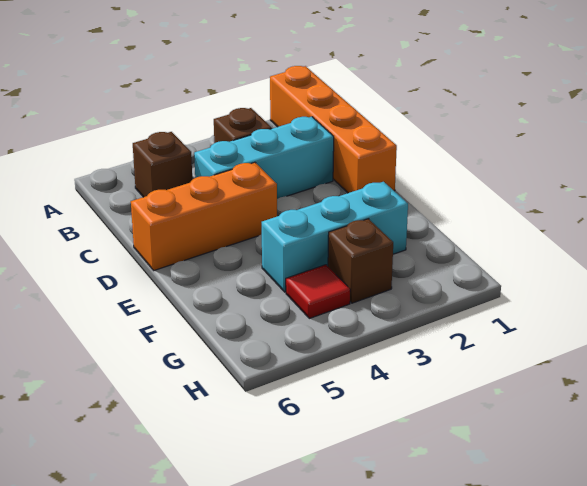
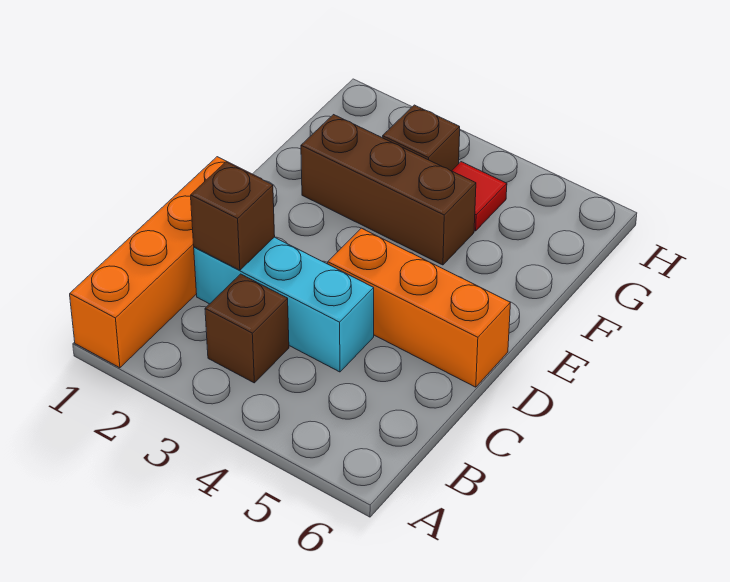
brown brick B5 level 1 -> brown brick C2 level 2
cyan brick F2:F4 level 1 -> brown brick F2:F4 level 1

